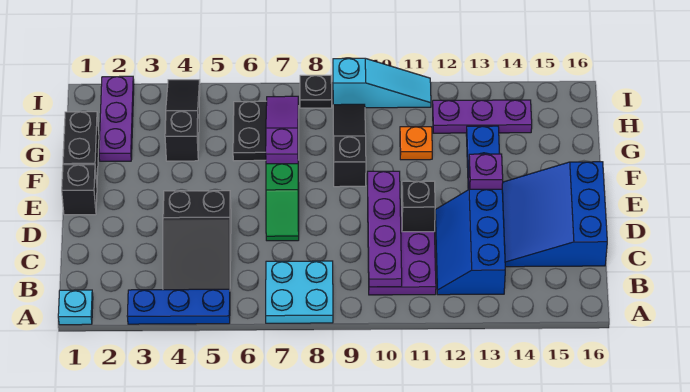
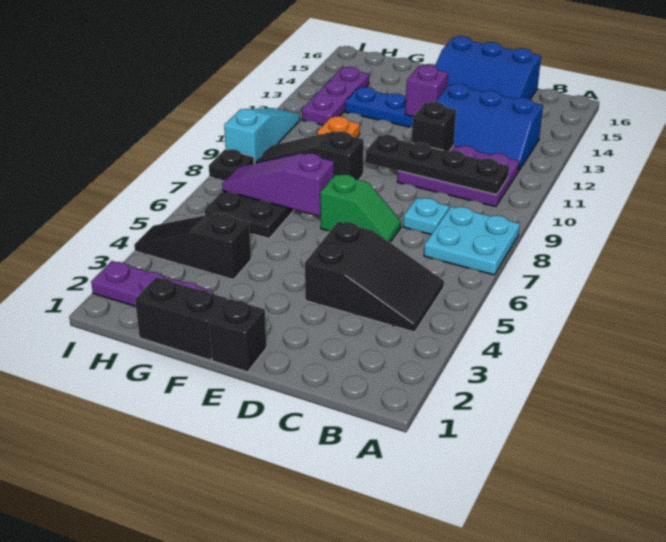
cyan plate A1 level 1 -> cyan plate C8 level 1
blue plate A3:A5 level 1 -> none
purple plate B10:E10 level 2 -> black plate B10:E10 level 2

